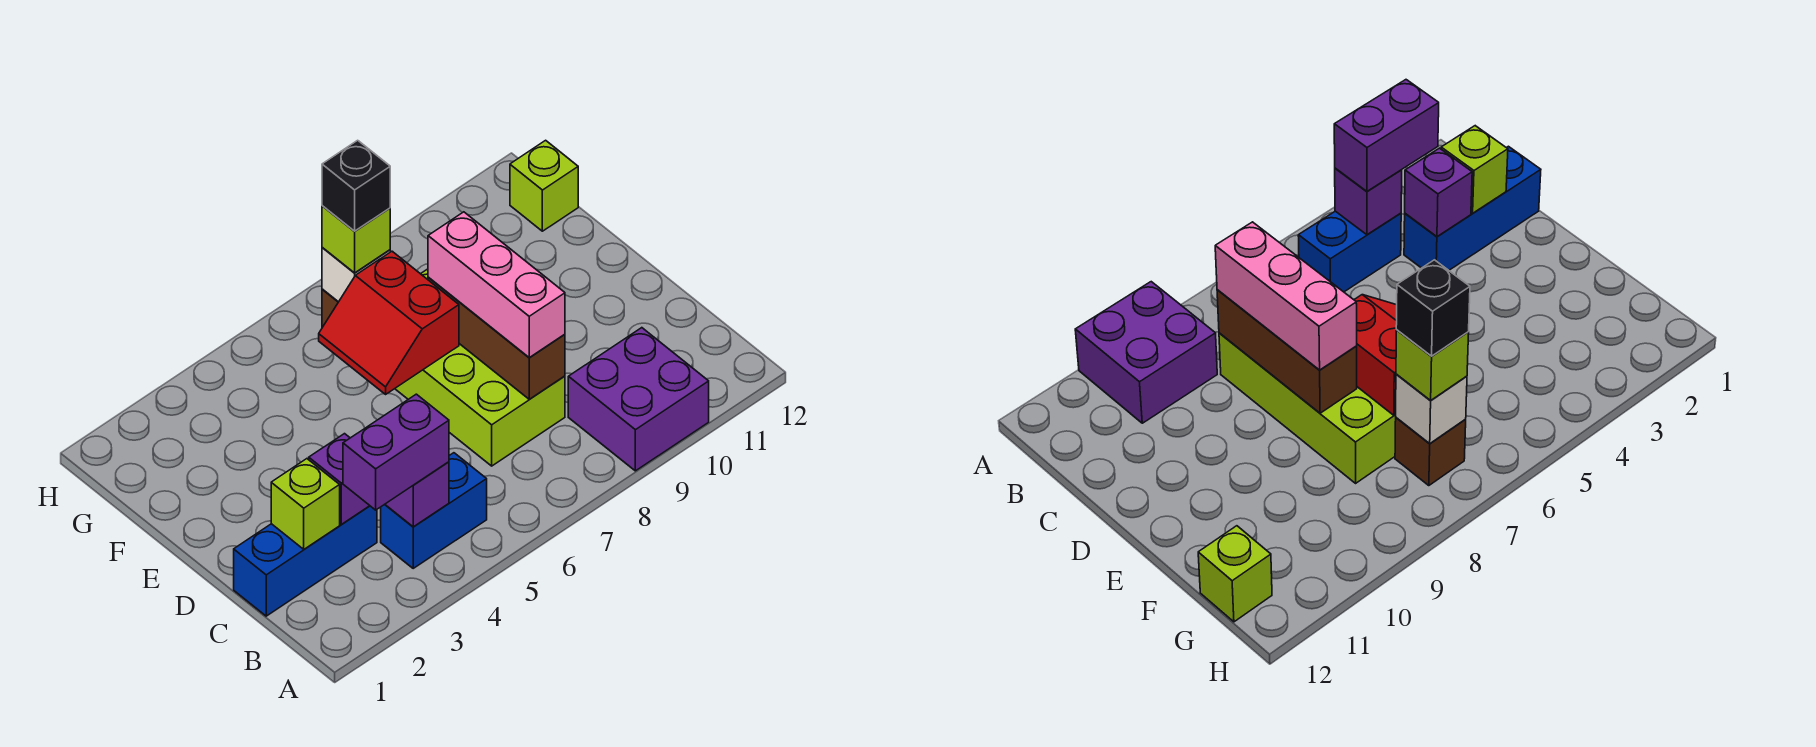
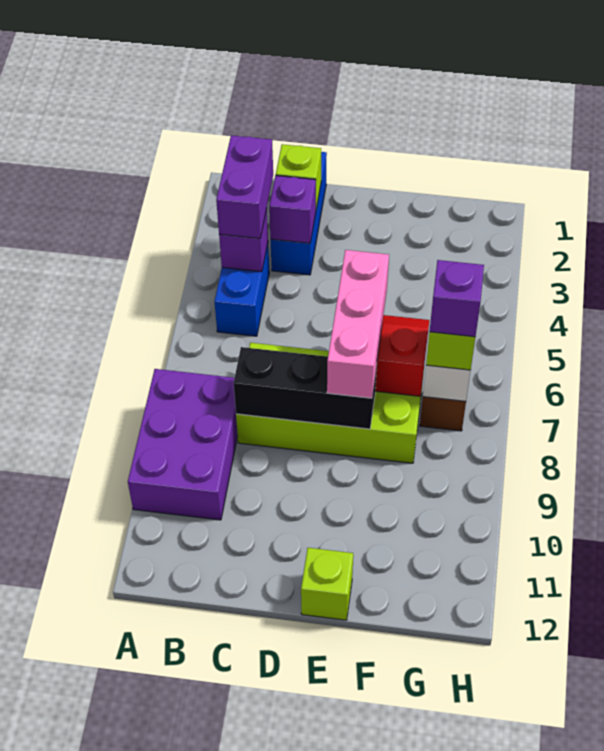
purple brick A9:B10 level 1 -> purple brick A8:B10 level 1
brown brick C8:E8 level 2 -> black brick C8:E8 level 2
pink brick C8:E8 level 3 -> pink brick E6:E8 level 3
black brick G7 level 4 -> purple brick G7 level 4
lime brick G12 level 1 -> lime brick E12 level 1

